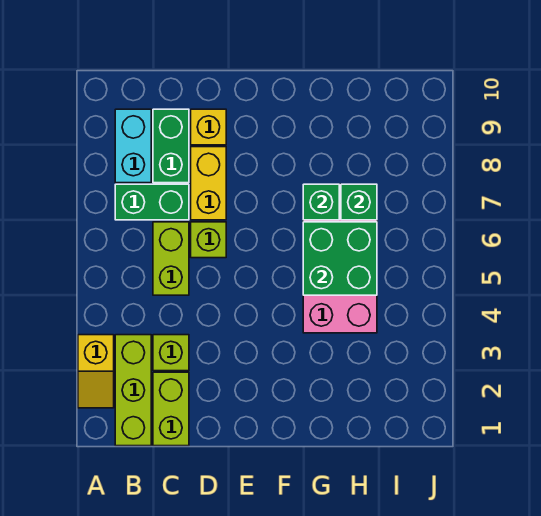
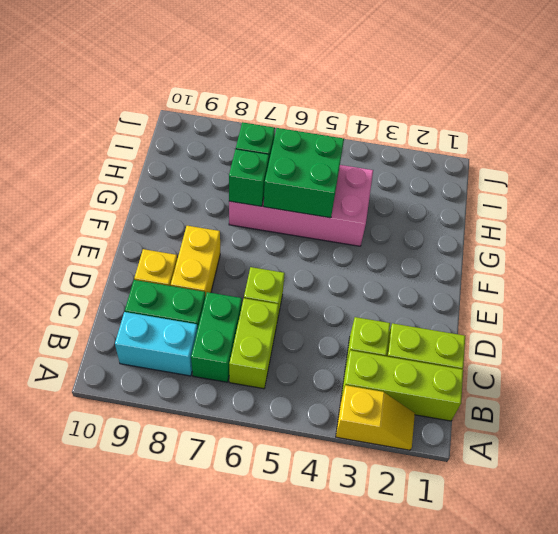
lime brick C5:C6 level 1 -> lime brick B6:C6 level 1
yellow brick D7:D8 level 1 -> yellow brick D8:E8 level 1

